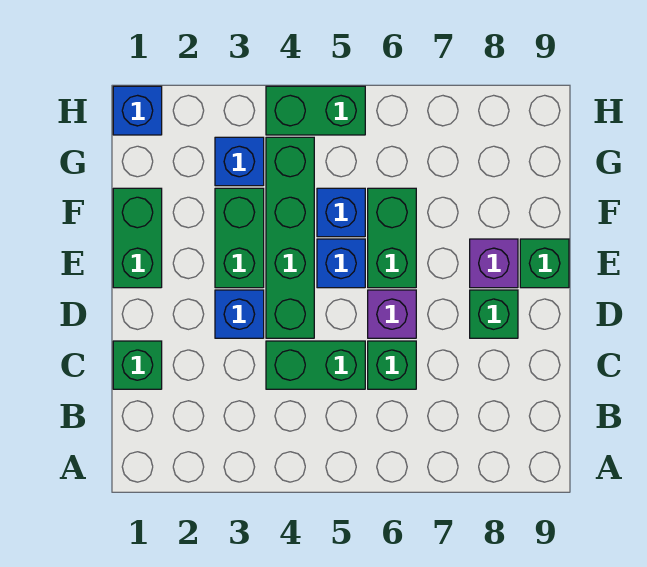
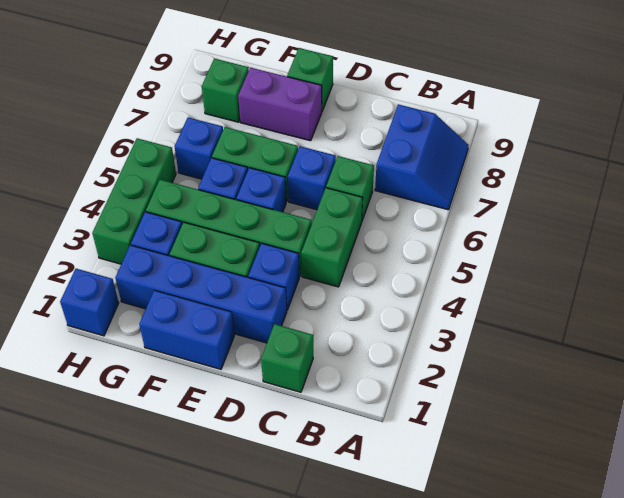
none -> blue slope A7:B8 level 1 top B
none -> blue brick D2:G2 level 1
purple brick D6 level 1 -> blue brick D6 level 1
green brick D8 level 1 -> green brick G8 level 1
green brick E1:F1 level 1 -> blue brick E1:F1 level 1
purple brick E8 level 1 -> purple brick E8:F8 level 1
none -> blue brick G6 level 1
green brick H4:H5 level 1 -> green brick H3:H5 level 1

